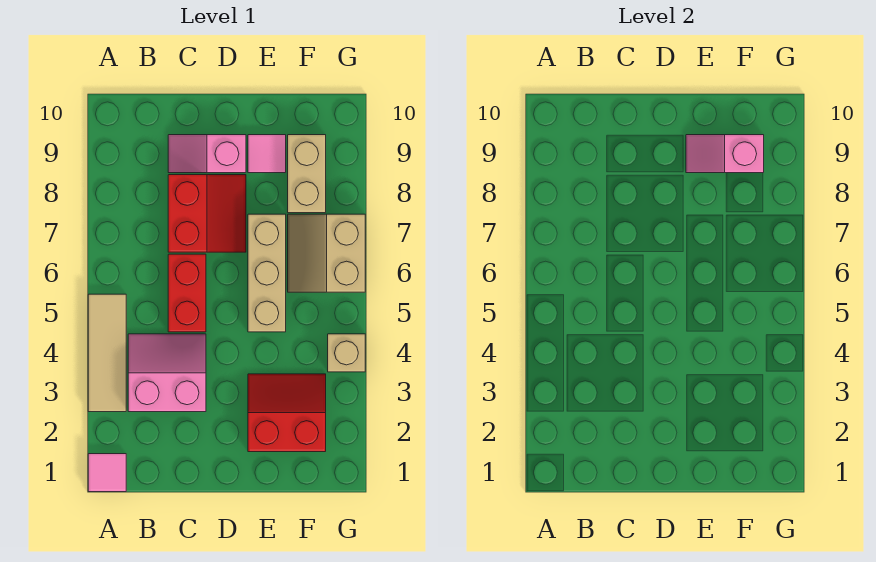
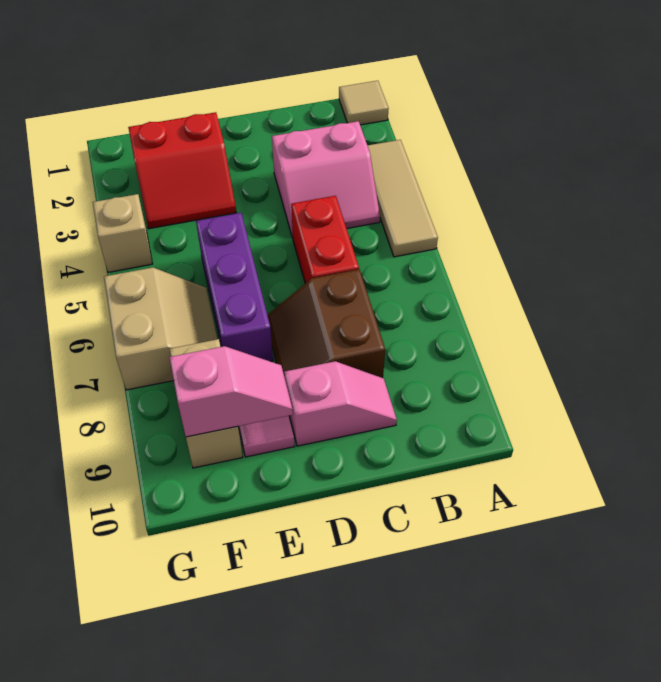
pink tile A1 level 1 -> tan tile A1 level 1
red slope C7:D8 level 1 top C -> brown slope C7:D8 level 1 top C
tan brick E5:E7 level 1 -> purple brick E5:E7 level 1

